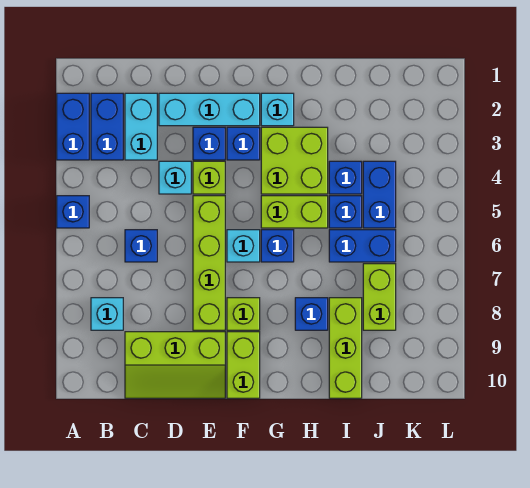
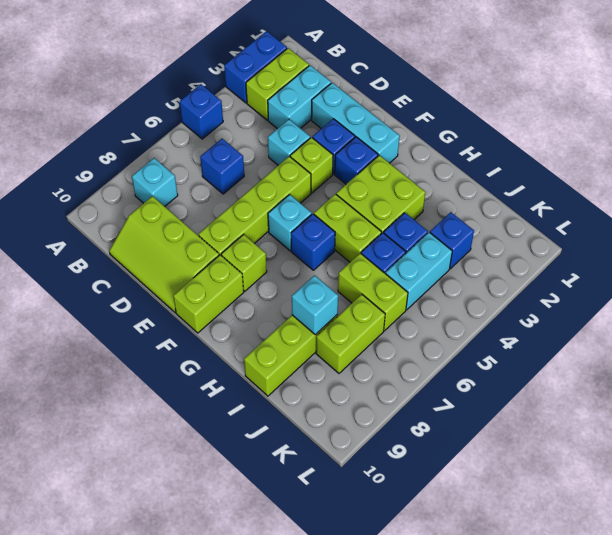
blue brick B2:B3 level 1 -> lime brick B2:B3 level 1
cyan brick G2 level 1 -> cyan brick I8 level 2
blue brick H8 level 1 -> blue brick J3 level 1
blue brick I6:J6 level 1 -> lime brick I6:J6 level 1
blue brick J4:J5 level 1 -> cyan brick J4:J5 level 1

